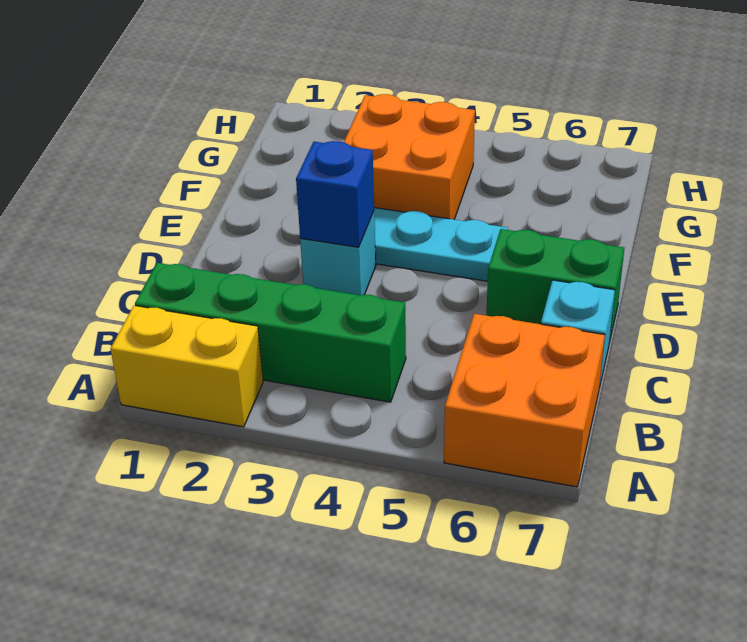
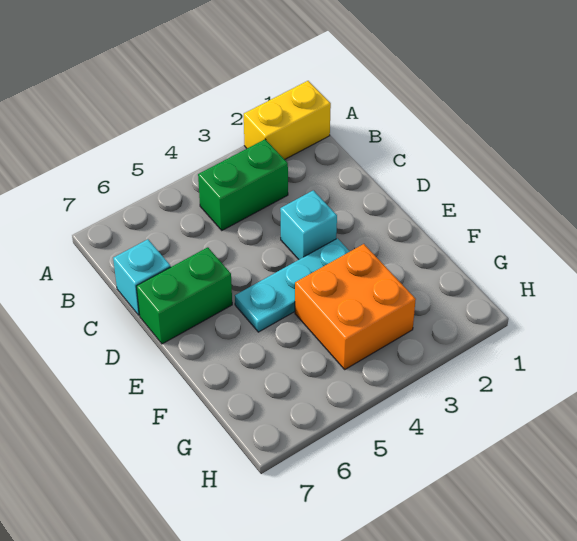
orange brick A6:B7 level 1 -> none
green brick B1:B4 level 1 -> green brick B3:B4 level 1
blue brick D3 level 2 -> none

